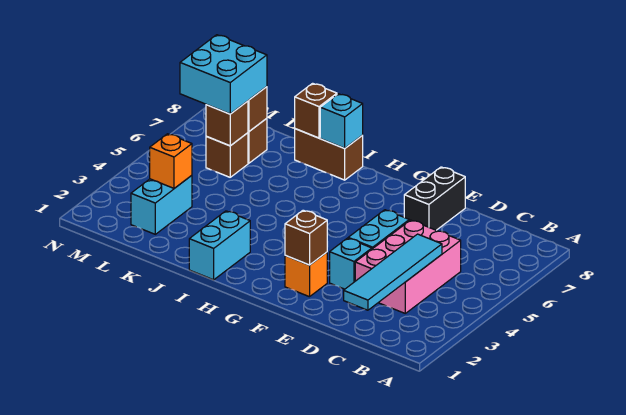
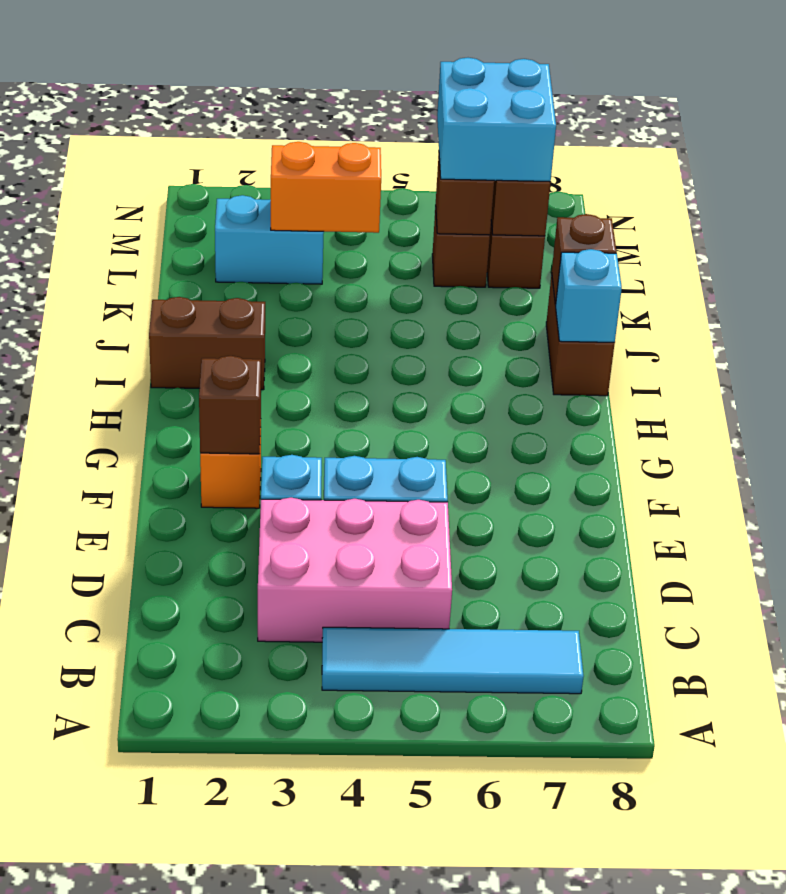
cyan tile C1:C4 level 2 -> cyan tile B4:B7 level 1
black brick E7:E8 level 1 -> none
cyan brick I1:I2 level 1 -> brown brick I1:I2 level 1
orange brick L3 level 2 -> orange brick L3:L4 level 2

